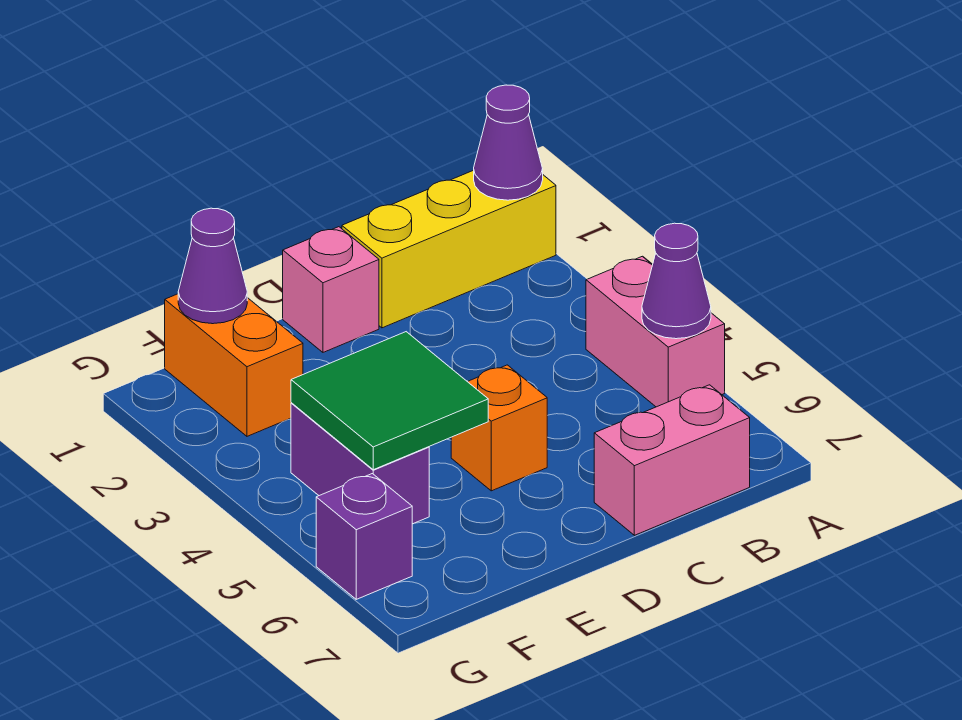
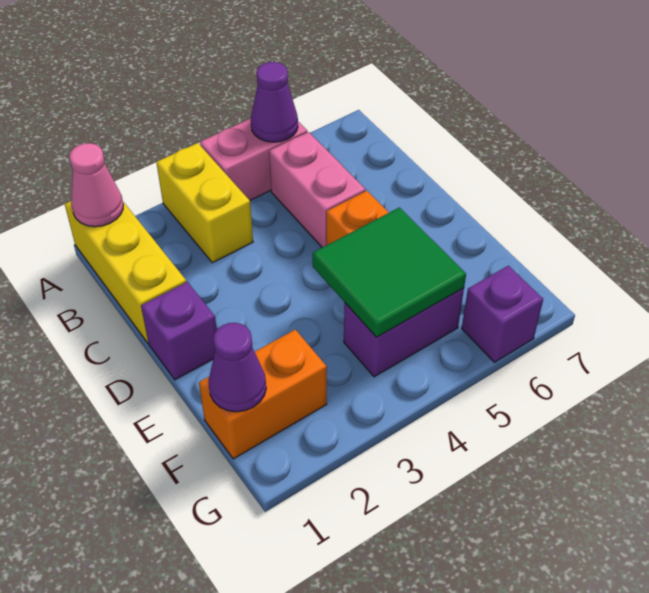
purple cone A1 level 2 -> pink cone A1 level 2
none -> yellow brick A3:B3 level 1
pink brick B7:C7 level 1 -> pink brick B5:C5 level 1
pink brick D1 level 1 -> purple brick D1 level 1

